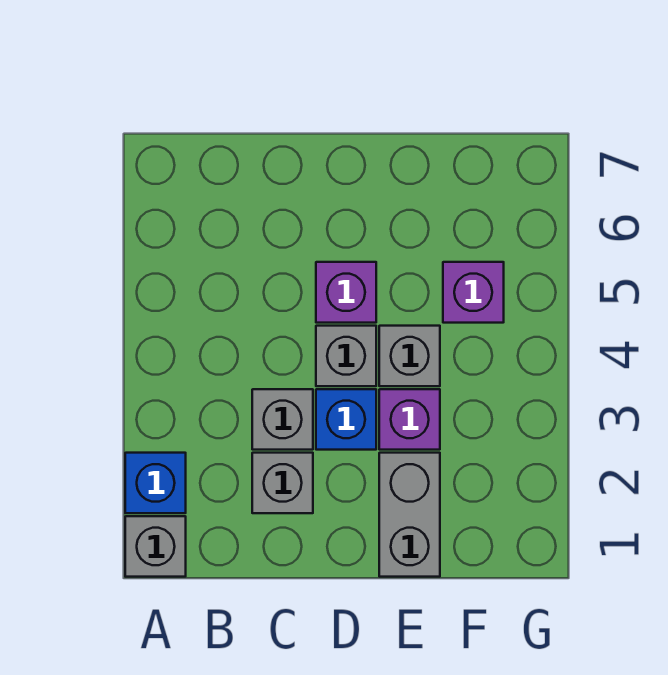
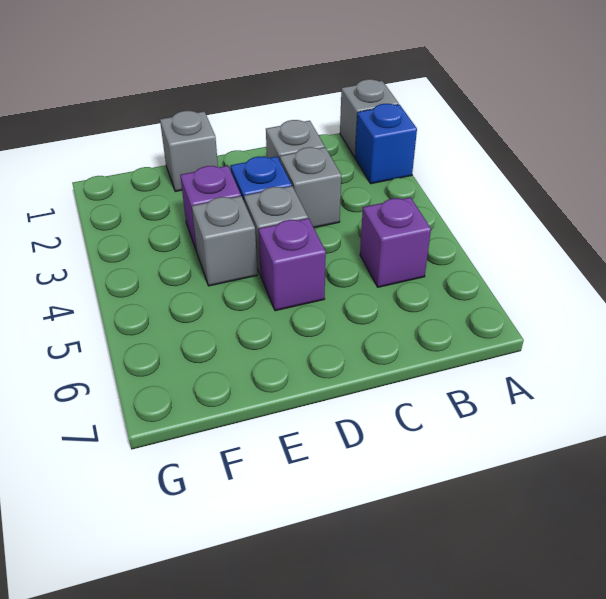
grey brick E1:E2 level 1 -> grey brick E1 level 1
purple brick F5 level 1 -> purple brick B5 level 1

